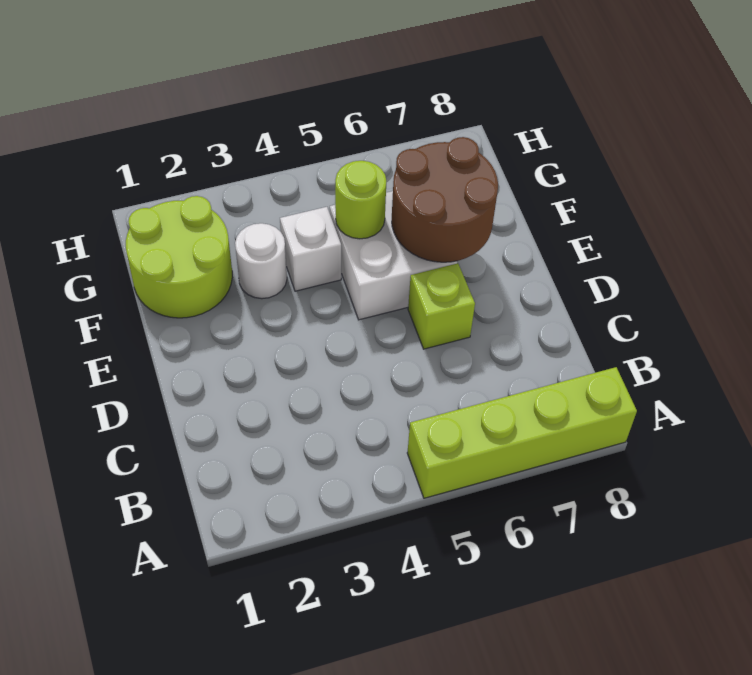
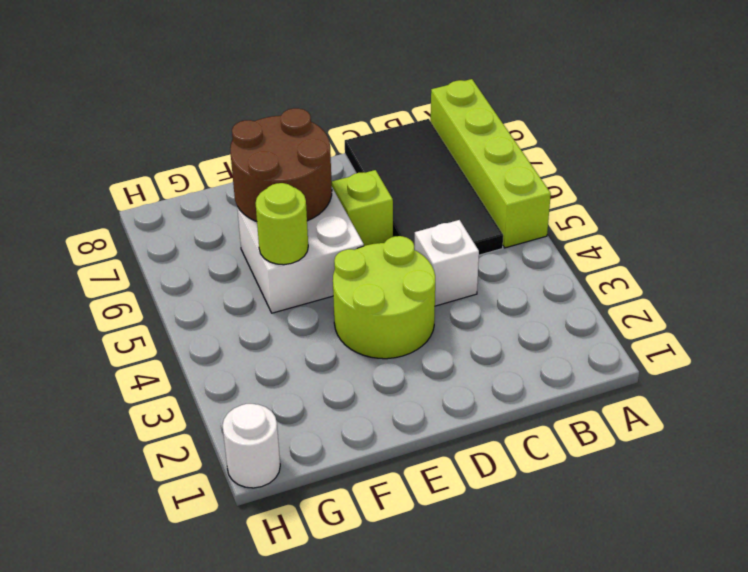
none -> black tile B5:C8 level 1
lime round brick F1:G2 level 1 -> lime round brick D3:E4 level 1
white round brick F3 level 1 -> white round brick H1 level 1
white brick F4 level 1 -> white brick C4 level 1

